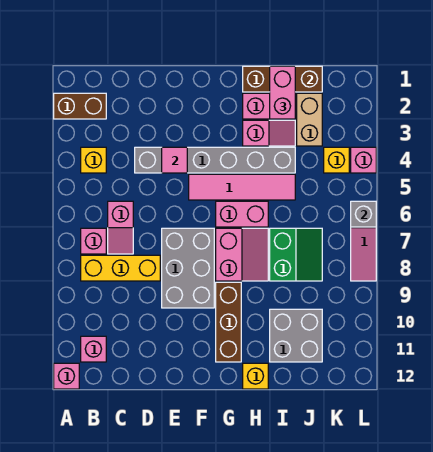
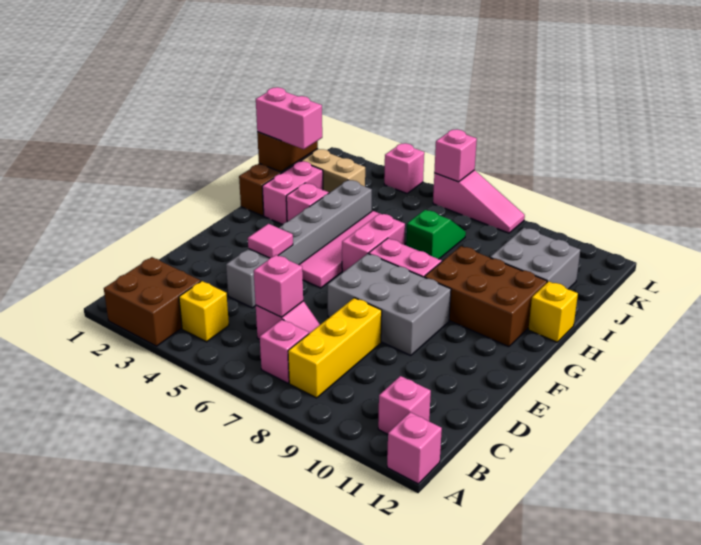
brown brick A2:B2 level 1 -> brown brick A2:B3 level 1
none -> pink brick C6 level 2
brown brick G9:G11 level 1 -> brown brick G9:H11 level 1
green slope I7:J8 level 1 top I -> green slope I7:J7 level 1 top I
yellow brick K4 level 1 -> none
grey brick L6 level 2 -> pink brick L6 level 2

